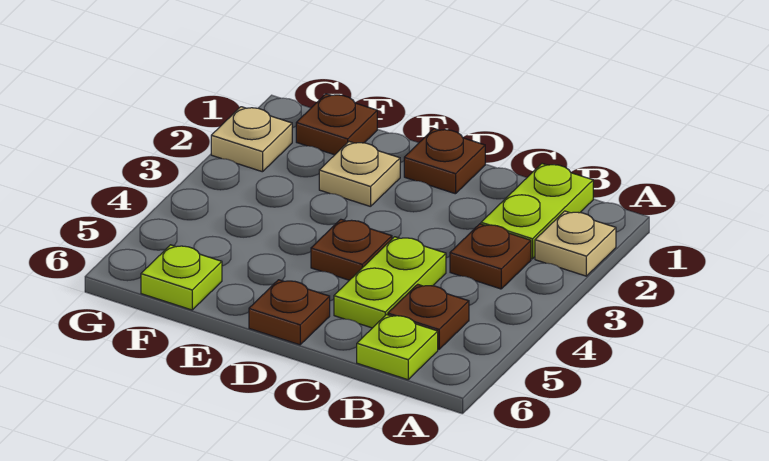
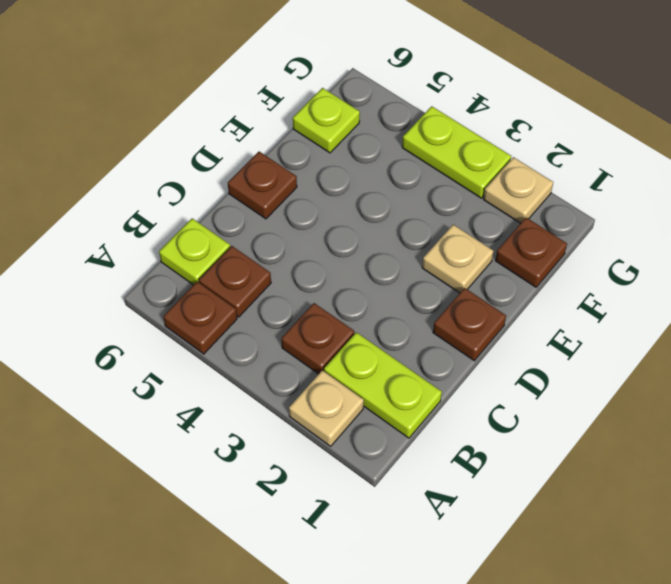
lime plate C4:C5 level 1 -> lime plate G3:G4 level 1
brown plate D4 level 1 -> brown plate A5 level 1

